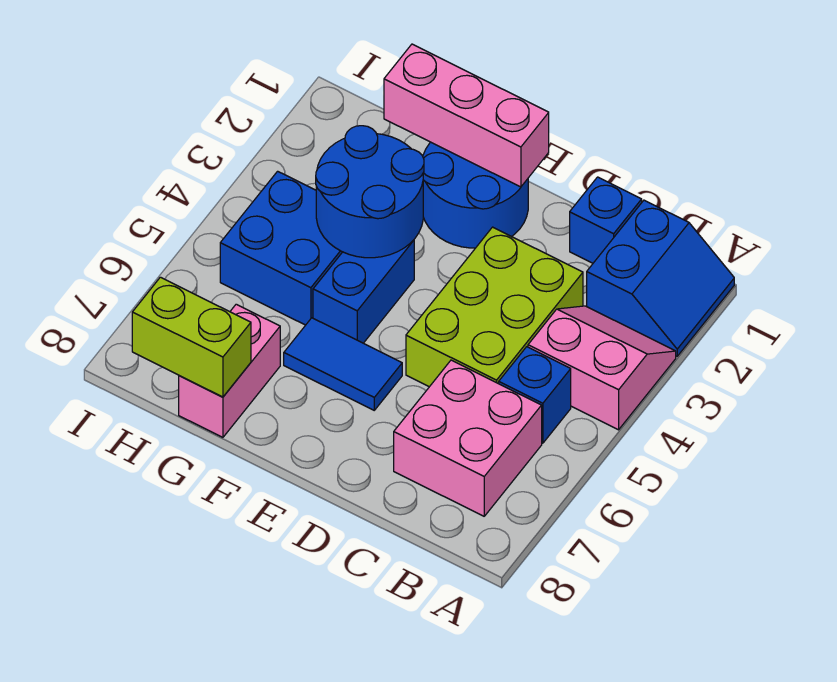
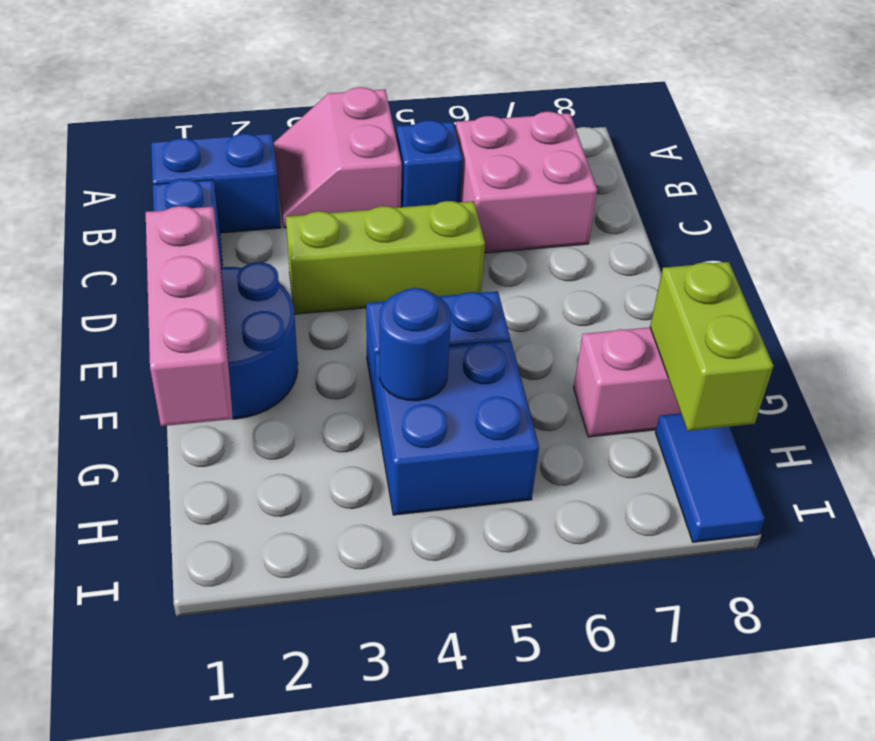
lime brick C3:D5 level 1 -> lime brick D3:D5 level 1
blue tile E6:F6 level 1 -> blue tile H8:I8 level 1
blue round brick F3:G4 level 2 -> blue round brick G4 level 2

